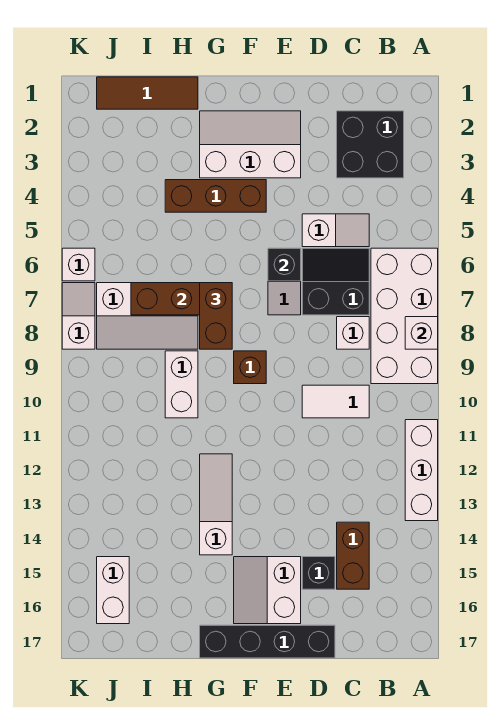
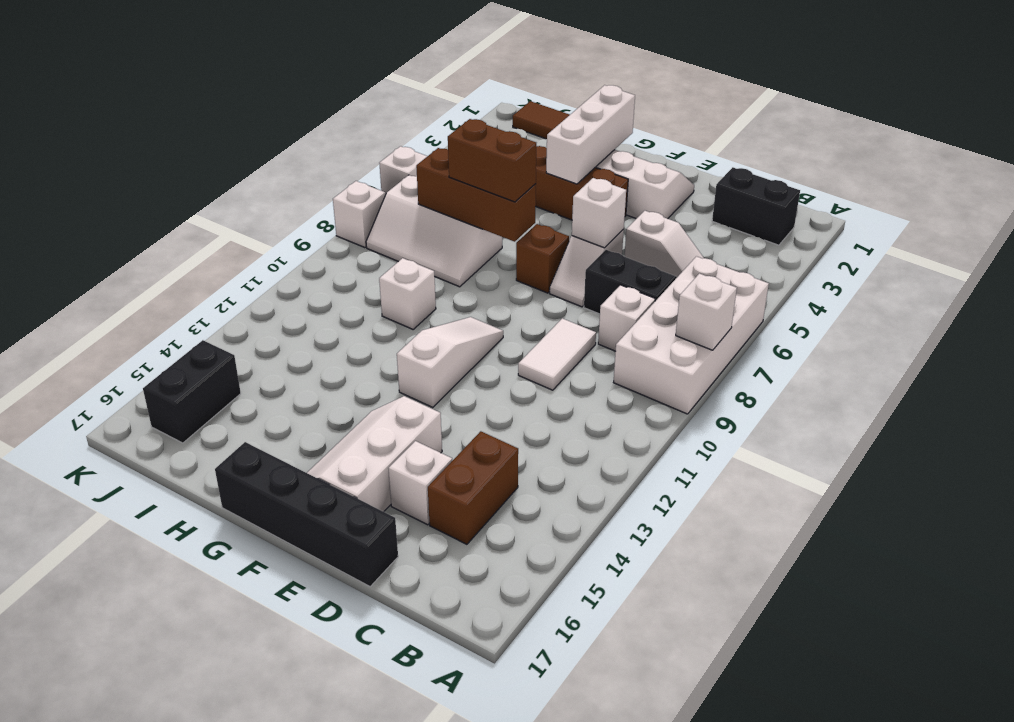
white brick A11:A13 level 1 -> white brick G2:G4 level 2
black brick B2:C3 level 1 -> black brick B2:C2 level 1
white tile C10:D10 level 1 -> white tile D9:D10 level 1
black brick D15 level 1 -> white brick D15 level 1
black brick E6 level 2 -> white brick E6 level 2
white slope E15:F16 level 1 top E -> white slope E14:F16 level 1 top E
brown brick F9 level 1 -> brown brick F7 level 1
brown brick G7:G8 level 3 -> brown brick G7:H7 level 3
white slope G12:G14 level 1 top 14 -> white slope F10:F12 level 1 top 12
white brick H9:H10 level 1 -> white brick H10 level 1
white brick J15:J16 level 1 -> black brick J15:J16 level 1

